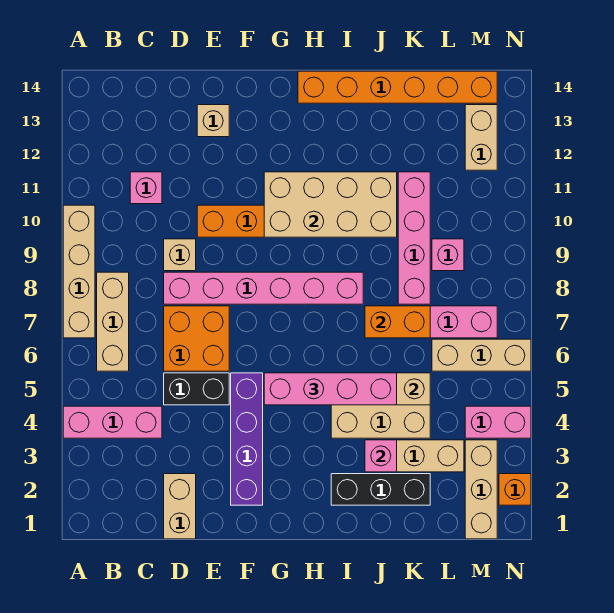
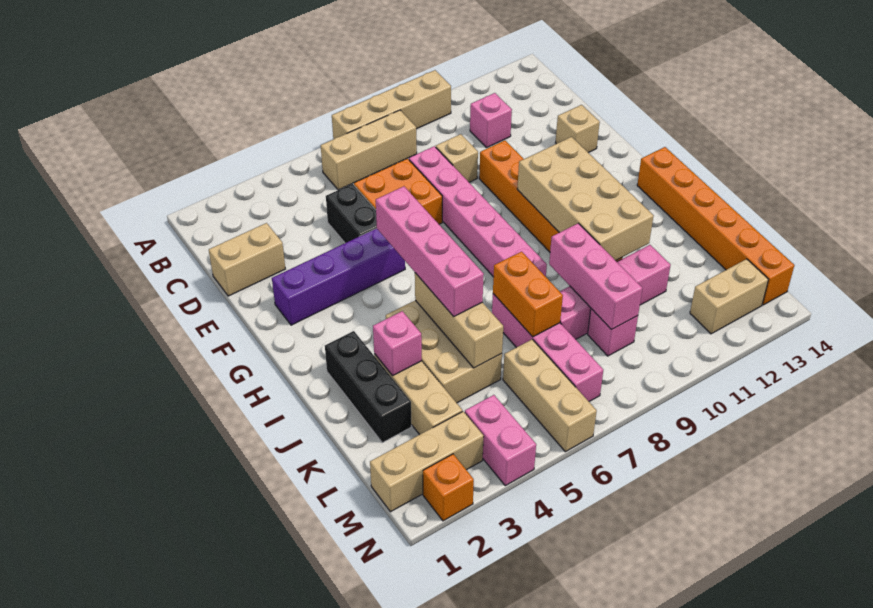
pink brick A4:C4 level 1 -> pink brick J9:L9 level 2

